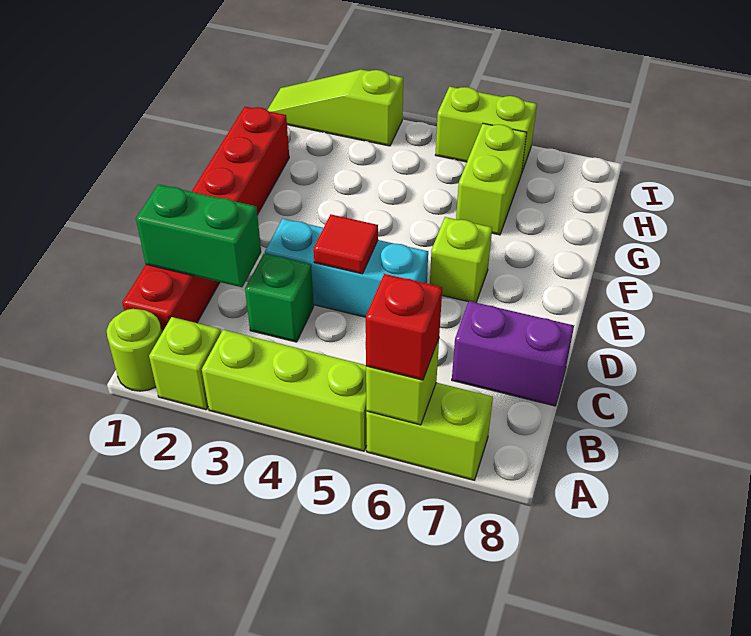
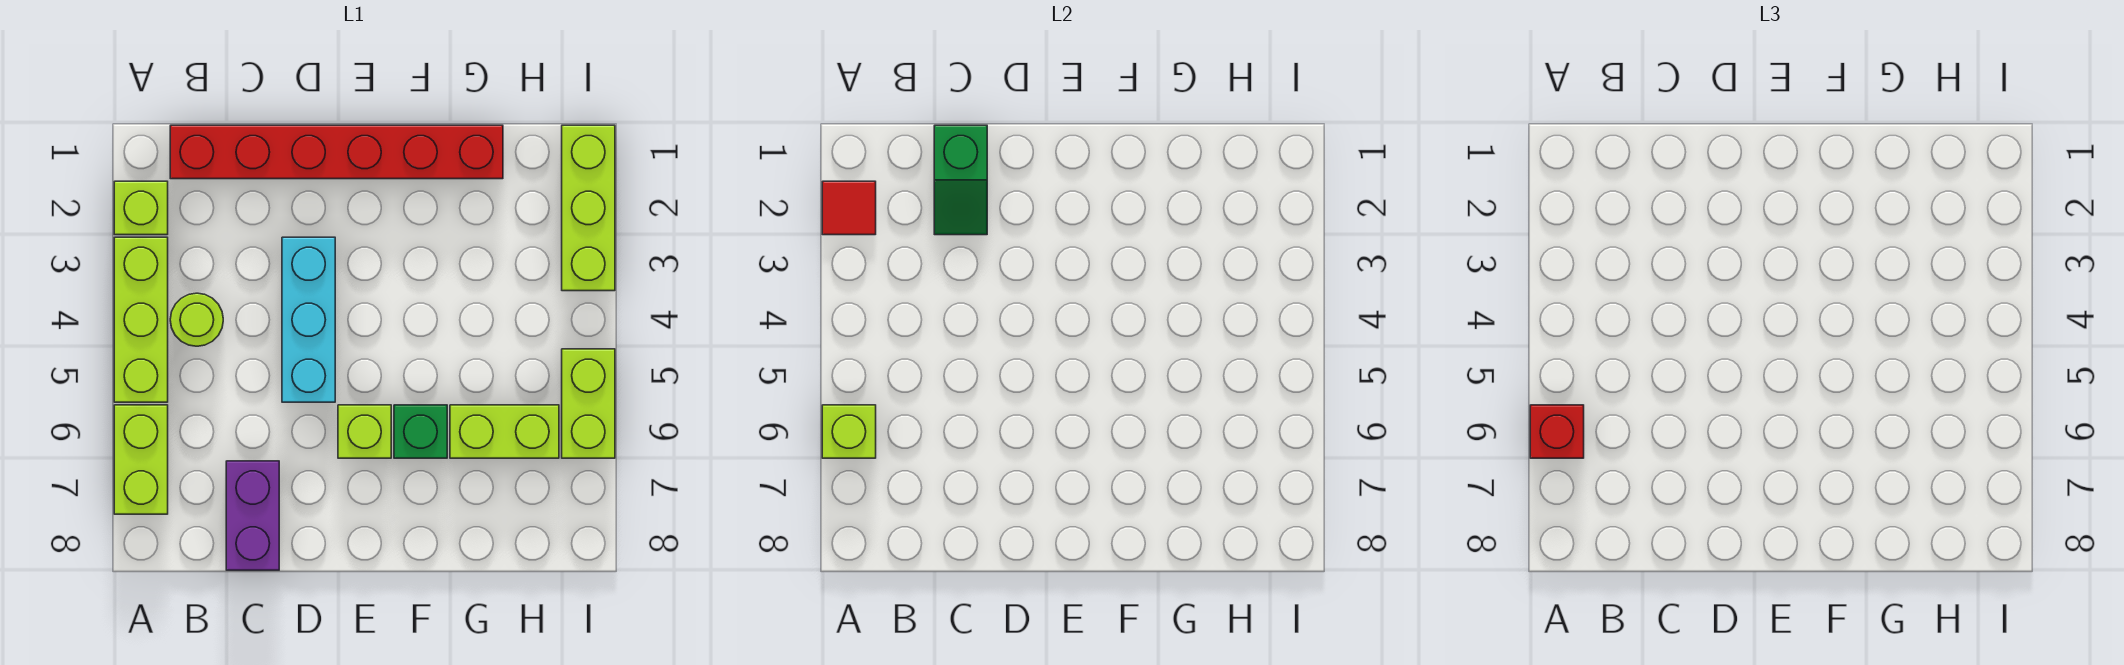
lime round brick A1 level 1 -> lime round brick B4 level 1
green brick C1:C2 level 2 -> green slope C1:C2 level 2 top 1
green brick C3 level 1 -> green brick F6 level 1
red tile D4 level 2 -> red tile A2 level 2
lime slope I1:I3 level 1 top 3 -> lime brick I1:I3 level 1

